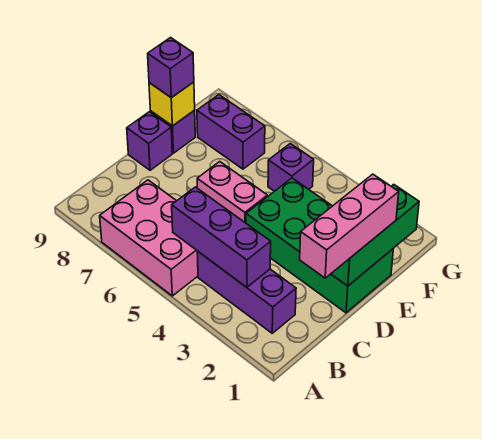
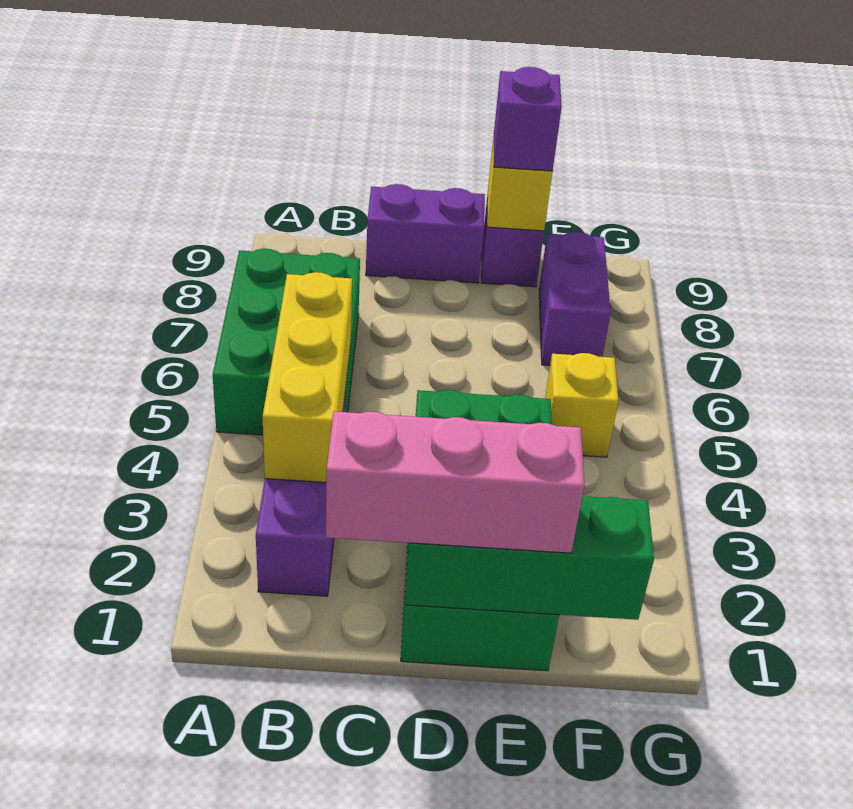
pink brick A5:B7 level 1 -> green brick A5:B7 level 1
purple brick B3:B5 level 2 -> yellow brick B3:B5 level 2
pink brick D5:D6 level 1 -> none
purple brick D9 level 1 -> purple brick C9:D9 level 1
purple brick F5 level 1 -> yellow brick F5 level 1

